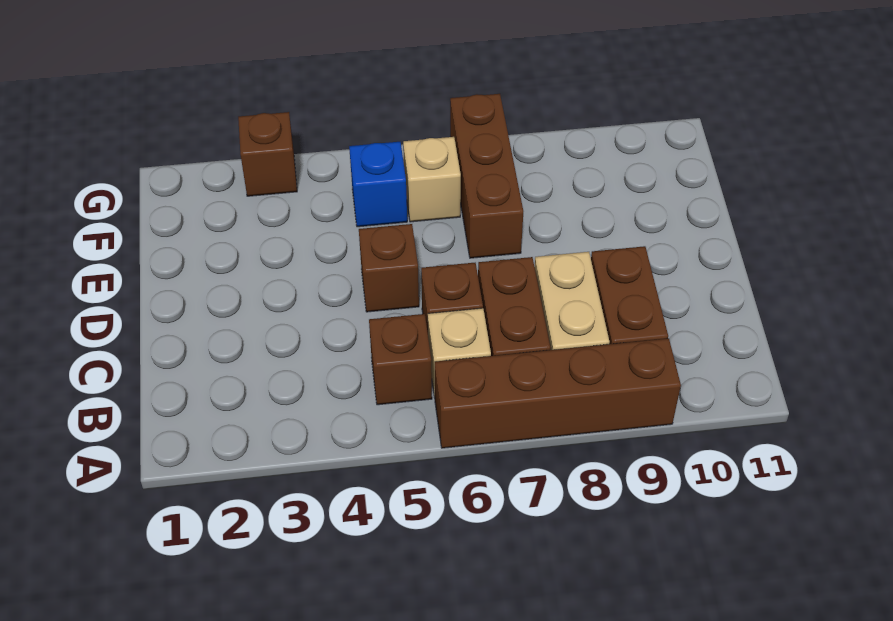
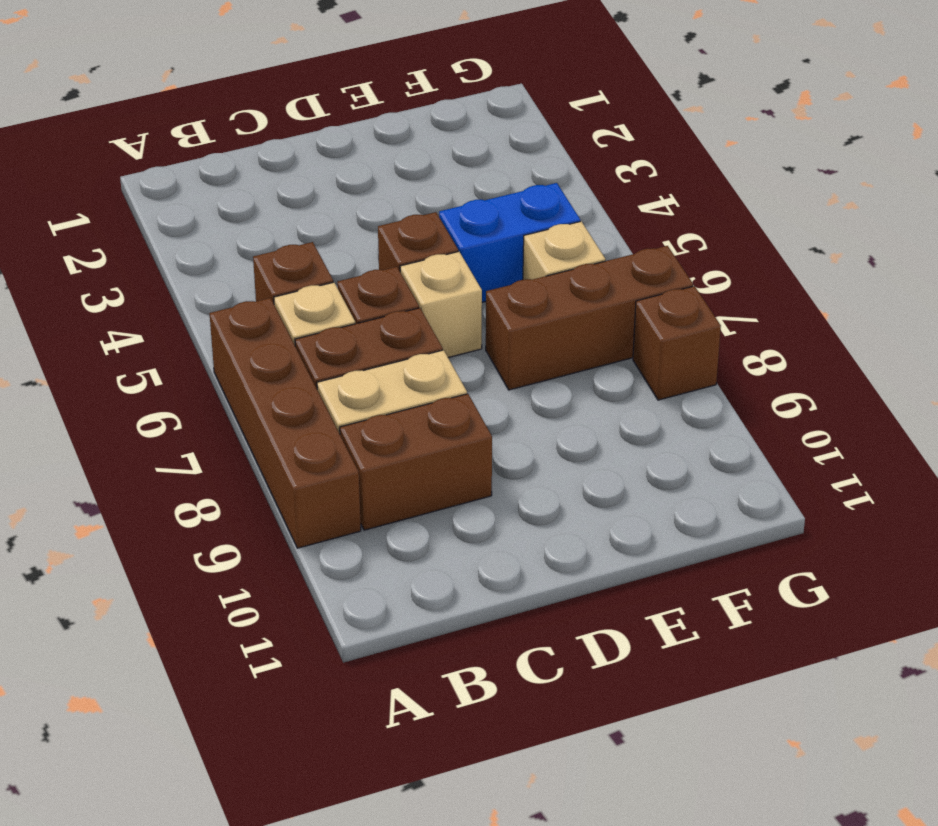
none -> tan brick D6 level 1
blue brick F5 level 1 -> blue brick E5:F5 level 1
brown brick G3 level 1 -> brown brick G8 level 1

